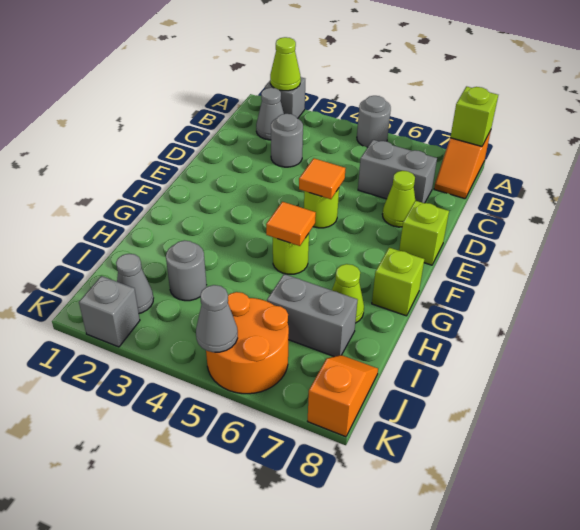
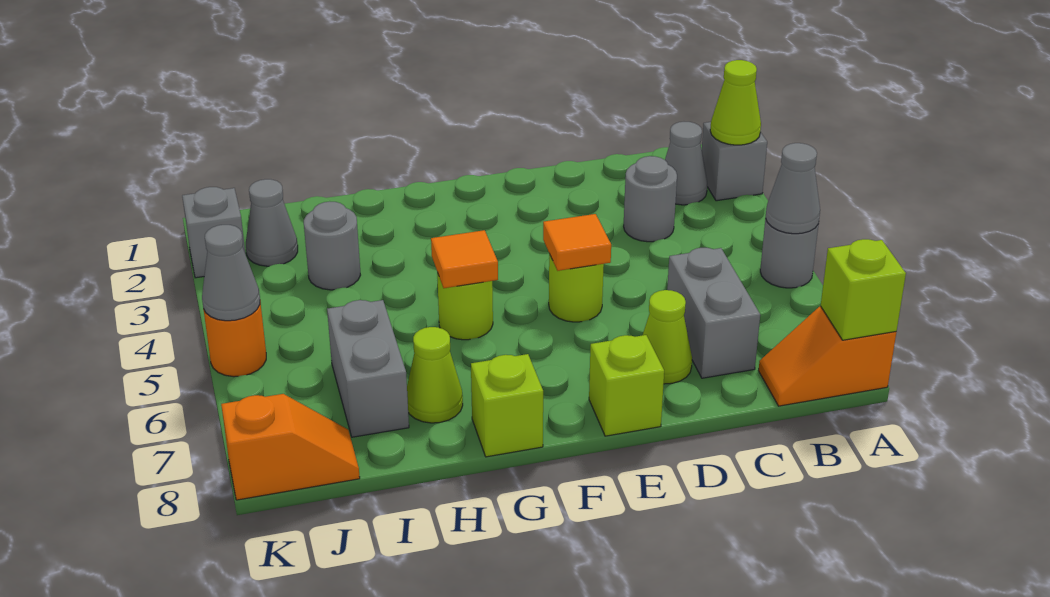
none -> grey cone A5 level 2
orange round brick J5:K6 level 1 -> orange round brick K5 level 1

